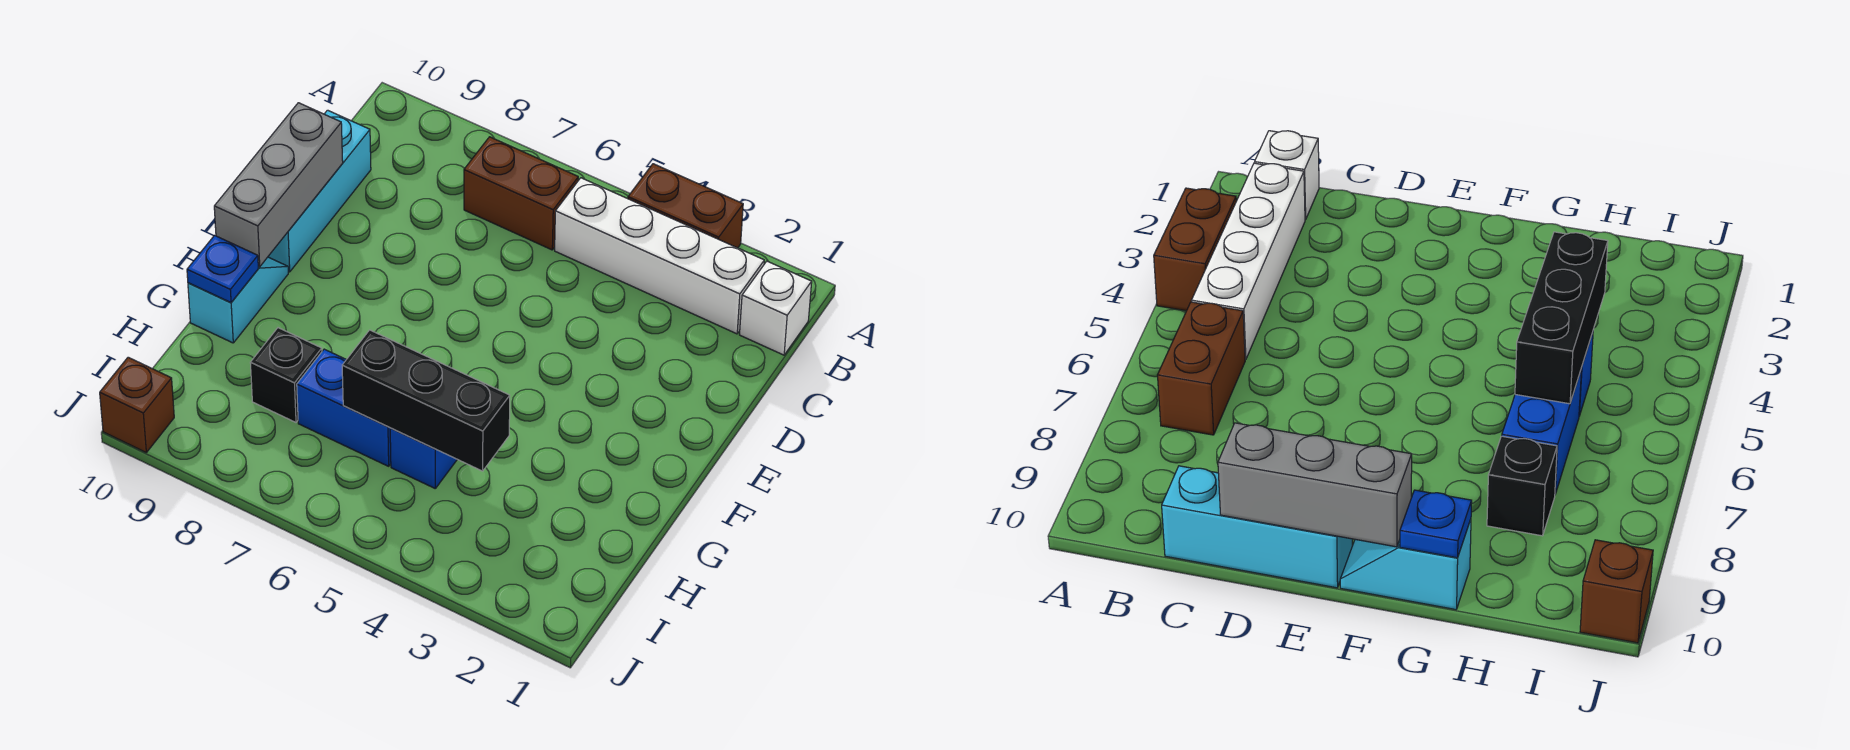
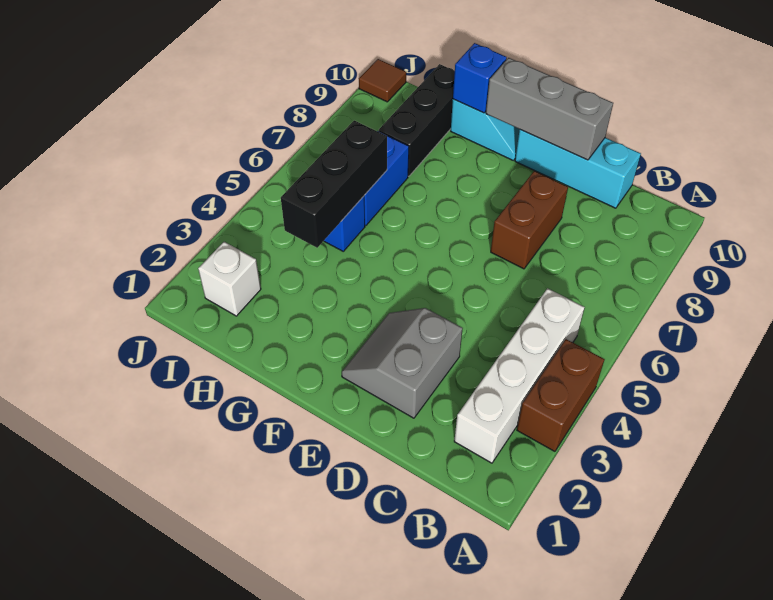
white brick B1 level 1 -> white brick I2 level 1
brown brick B6:B7 level 1 -> brown brick D7:D8 level 1
none -> grey slope D2:E3 level 1 top D
blue plate G10 level 2 -> blue brick G10 level 2
black brick H8 level 1 -> black brick H8:H10 level 1
brown brick J10 level 1 -> brown tile J10 level 1

